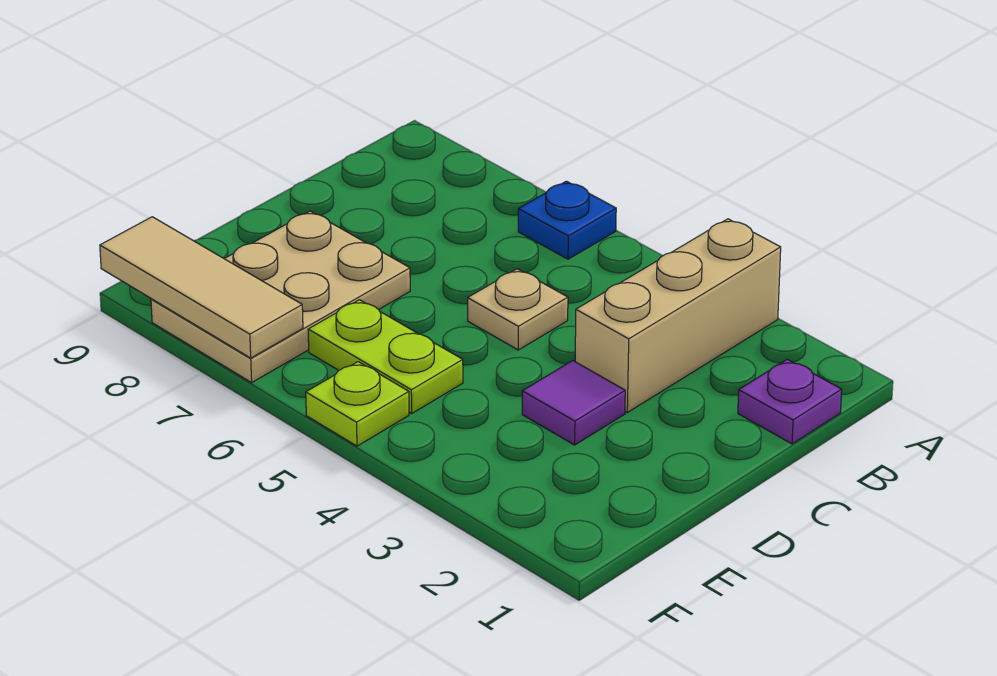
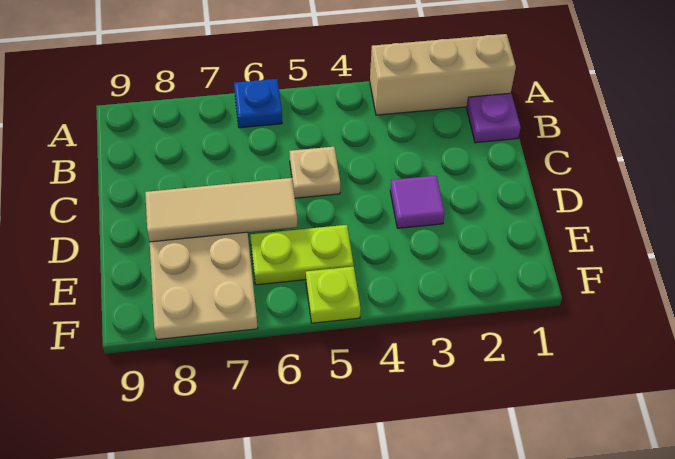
tan brick A3:C3 level 1 -> tan brick A1:A3 level 1
tan tile F7:F9 level 2 -> tan tile D6:D8 level 2

